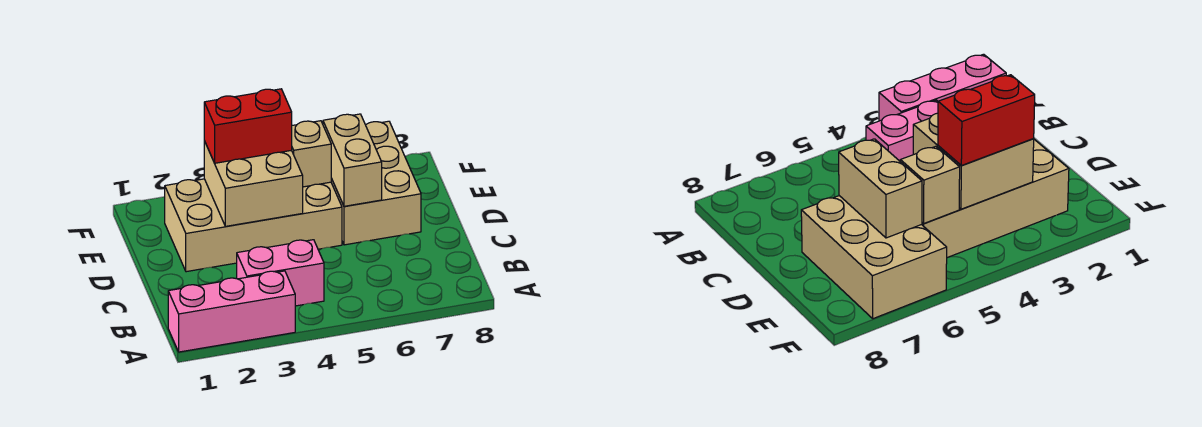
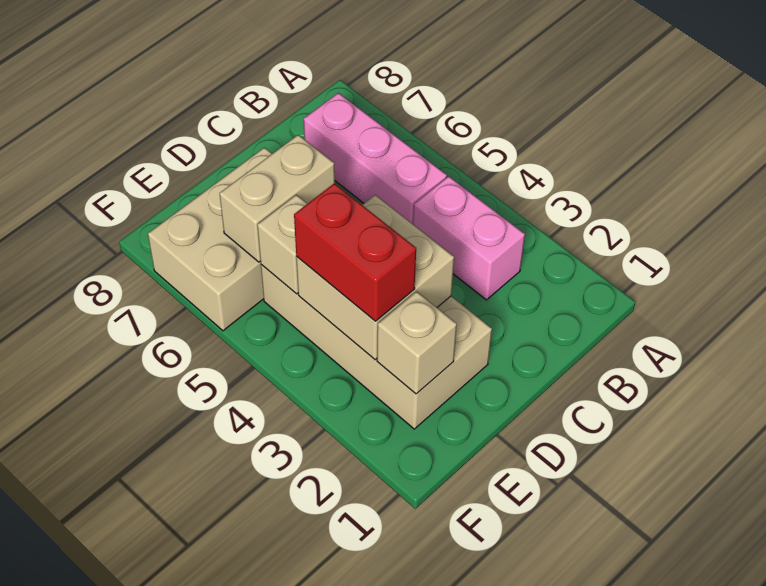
pink brick A1:A3 level 1 -> pink brick B5:B7 level 1
none -> tan brick E2 level 2

